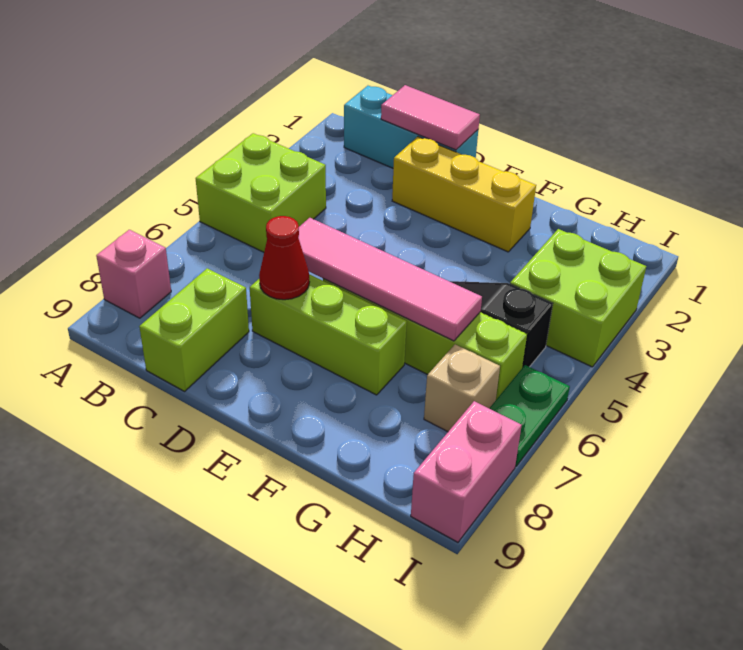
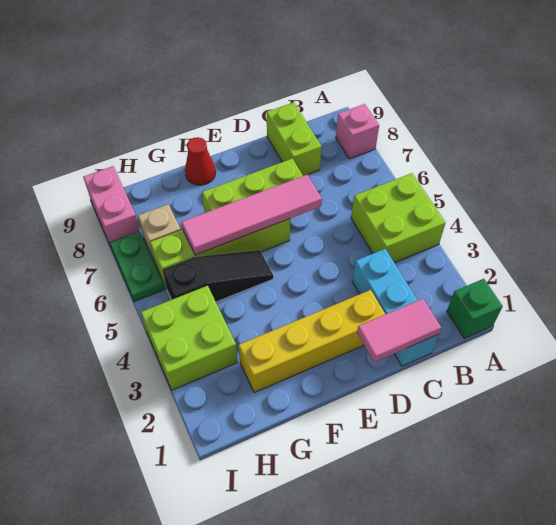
none -> green brick A1 level 1
cyan brick B1:D1 level 1 -> cyan brick C1:C3 level 1
yellow brick D2:F2 level 1 -> yellow brick D2:G2 level 1
red cone D7 level 2 -> red cone F9 level 1

